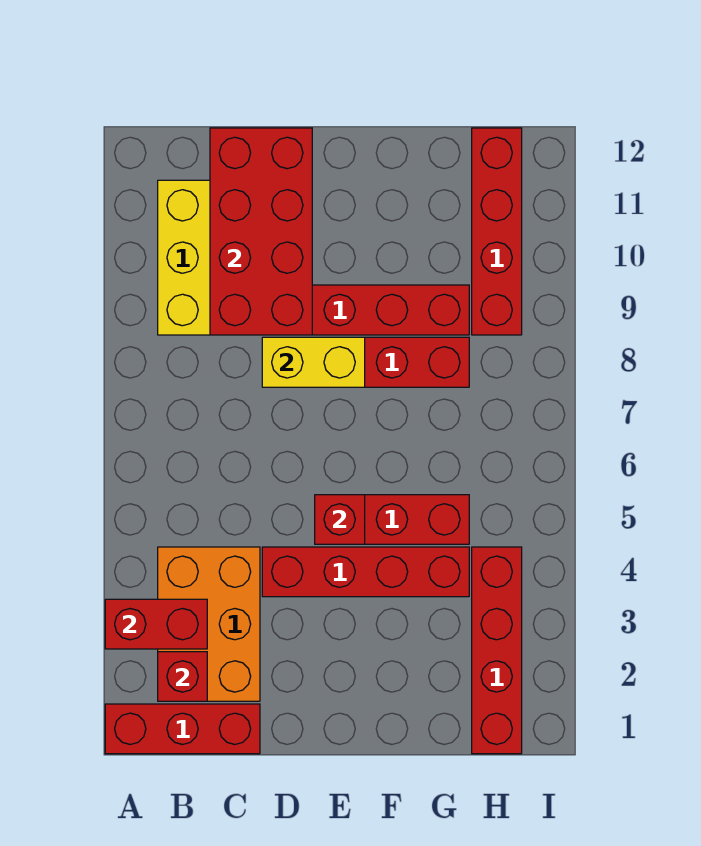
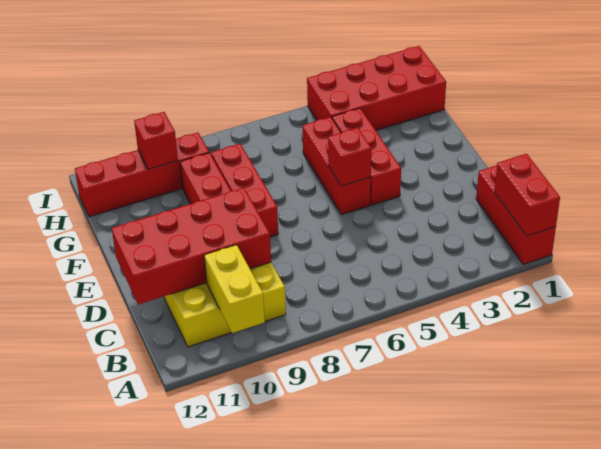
red brick A3:B3 level 2 -> red brick A1:B1 level 2
orange brick B2:C4 level 1 -> none
red brick B2 level 2 -> red brick H10 level 2
red brick D4:G4 level 1 -> red brick E4:G4 level 1
yellow brick D8:E8 level 2 -> yellow brick A10:B10 level 2
red brick H1:H4 level 1 -> red brick H1:I4 level 1

